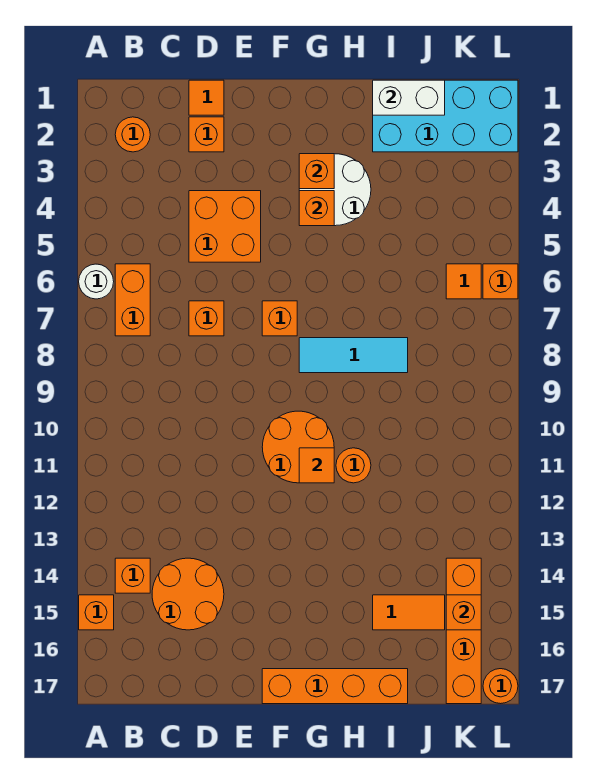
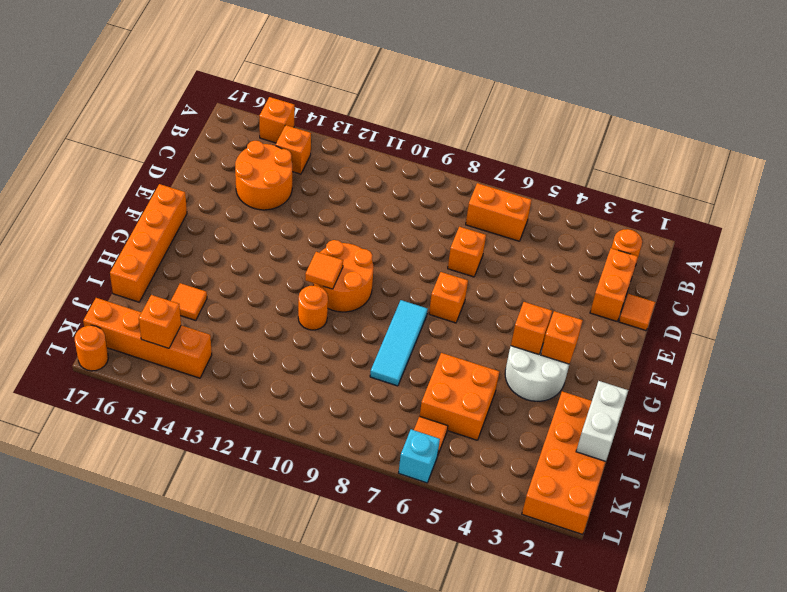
white round brick A6 level 1 -> none
orange brick D2 level 1 -> orange brick C2:D2 level 1
orange brick D4:E5 level 1 -> orange brick I5:J6 level 1
cyan brick I1:L2 level 1 -> orange brick I1:L2 level 1
orange tile I15:J15 level 1 -> orange tile I15 level 1
orange brick L6 level 1 -> cyan brick L6 level 1

